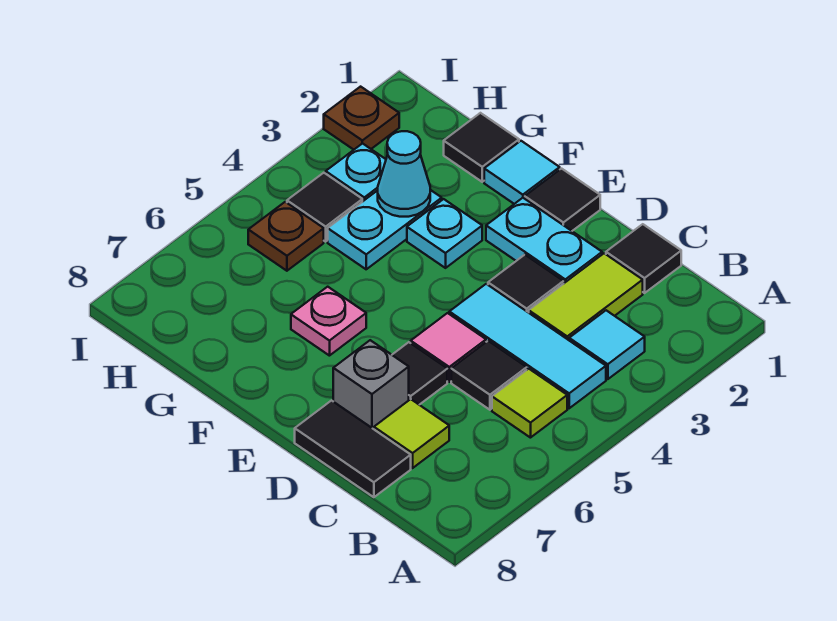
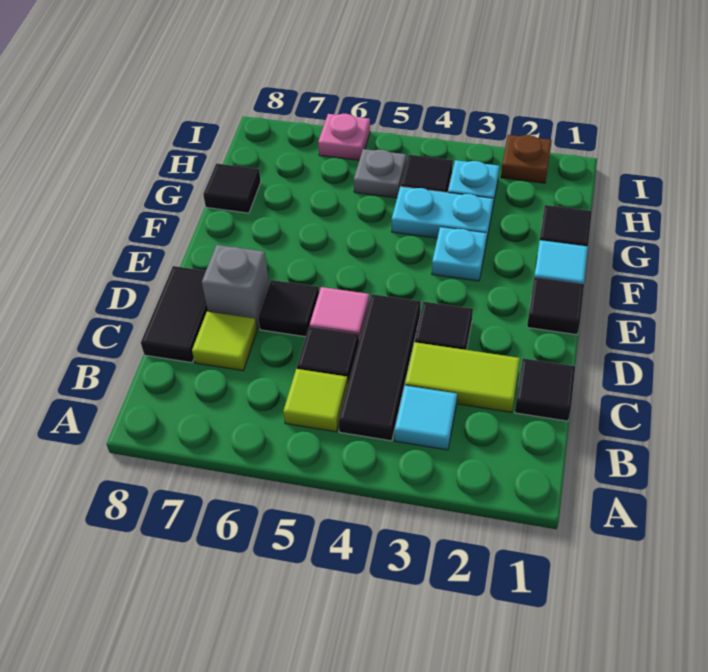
cyan tile B4:D4 level 1 -> black tile B4:D4 level 1
cyan plate D2:E2 level 1 -> none
pink plate F6 level 1 -> pink plate I6 level 1
cyan cone G3 level 2 -> none
none -> black tile G8 level 1
brown plate H5 level 1 -> grey plate H5 level 1

